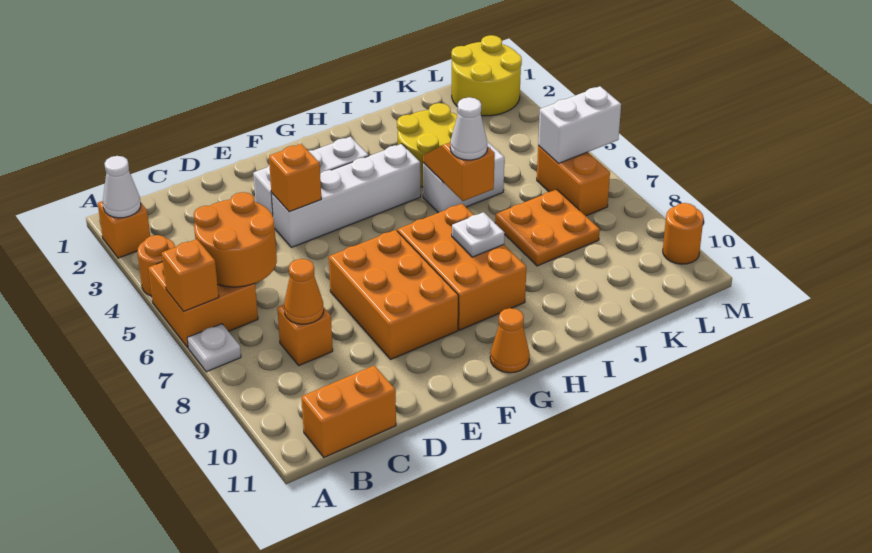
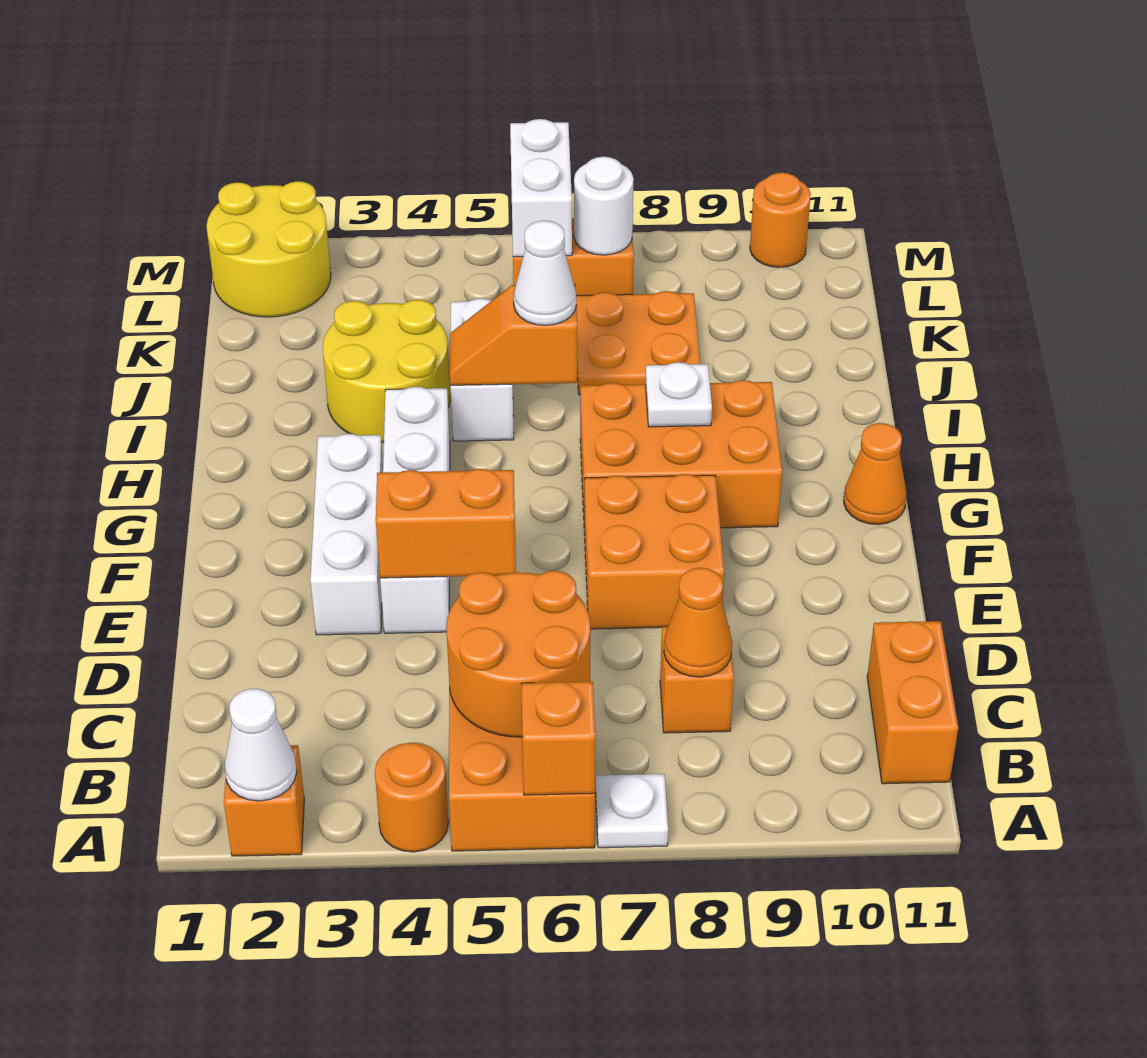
orange brick E4 level 2 -> orange brick E4:E5 level 2
orange brick E7:F9 level 1 -> orange brick E7:F8 level 1
none -> white round brick L7 level 2

